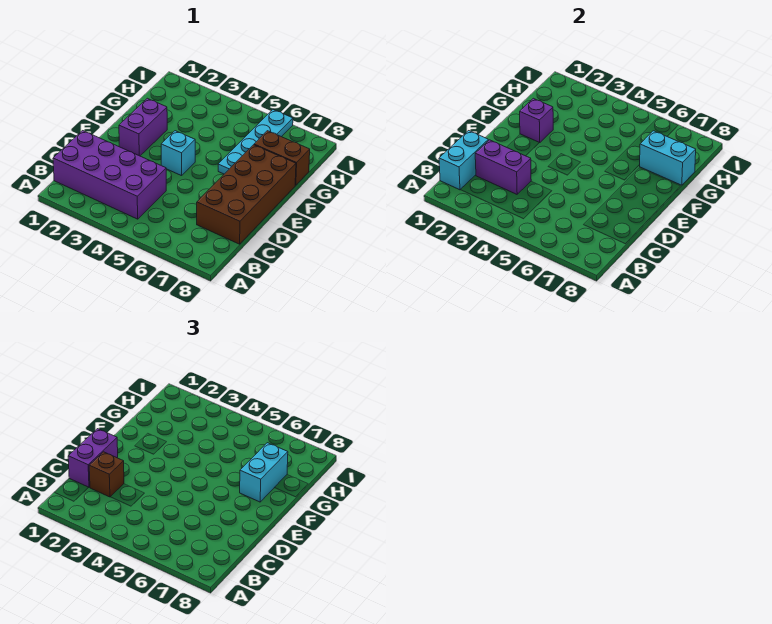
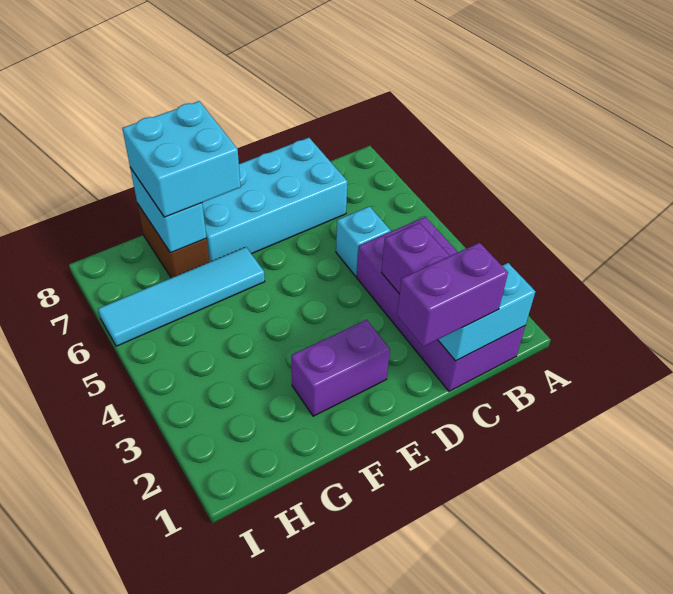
brown brick C2 level 3 -> none
brown brick C7:F8 level 1 -> cyan brick C7:F8 level 1
cyan brick E4 level 1 -> cyan brick C5 level 1
purple brick F2 level 2 -> none
cyan plate F6:I6 level 1 -> cyan tile F6:I6 level 1
cyan brick F7:G7 level 3 -> cyan brick F7:G8 level 3

